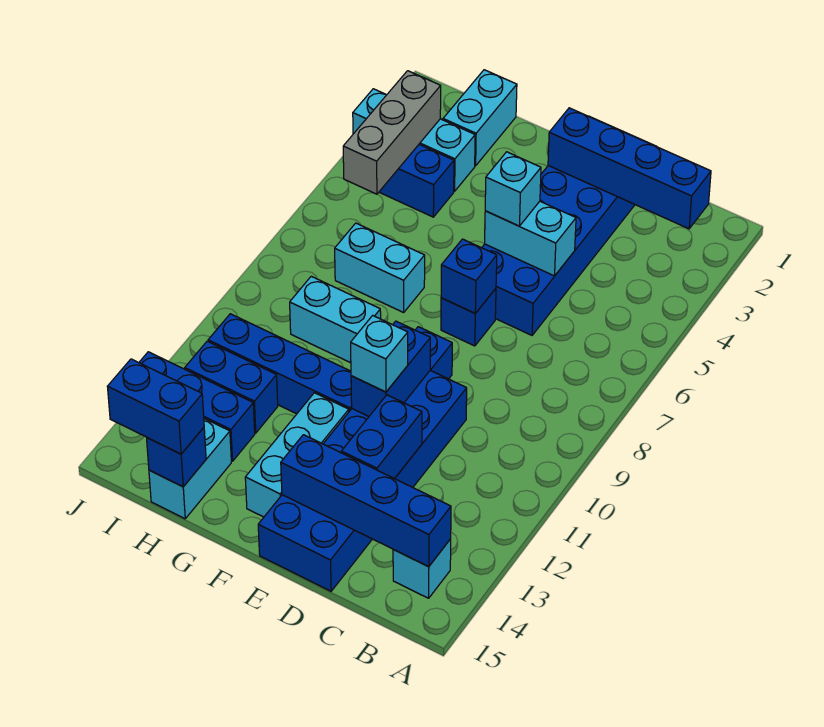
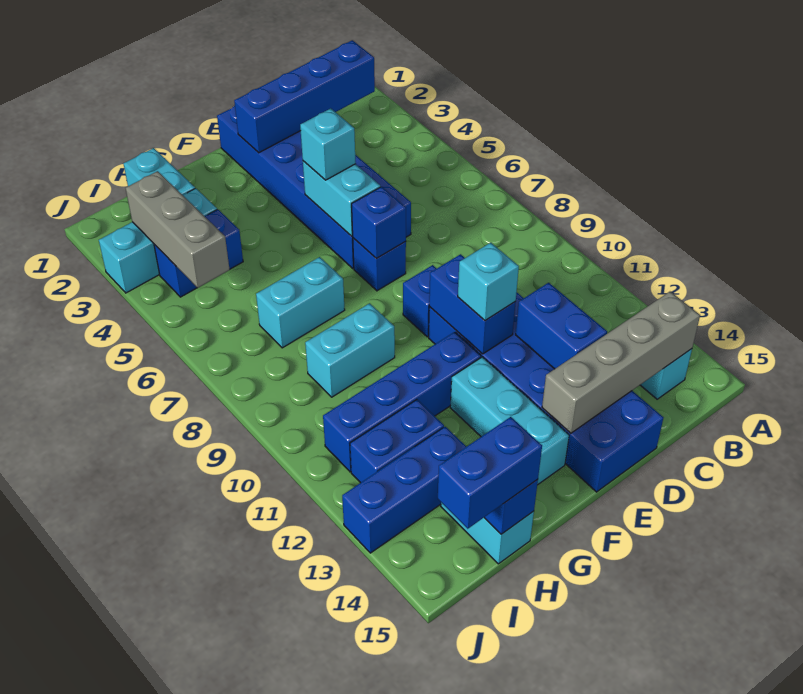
blue brick B14:E14 level 2 -> grey brick B14:E14 level 2
cyan brick D5:E5 level 2 -> cyan brick E5:E6 level 2

